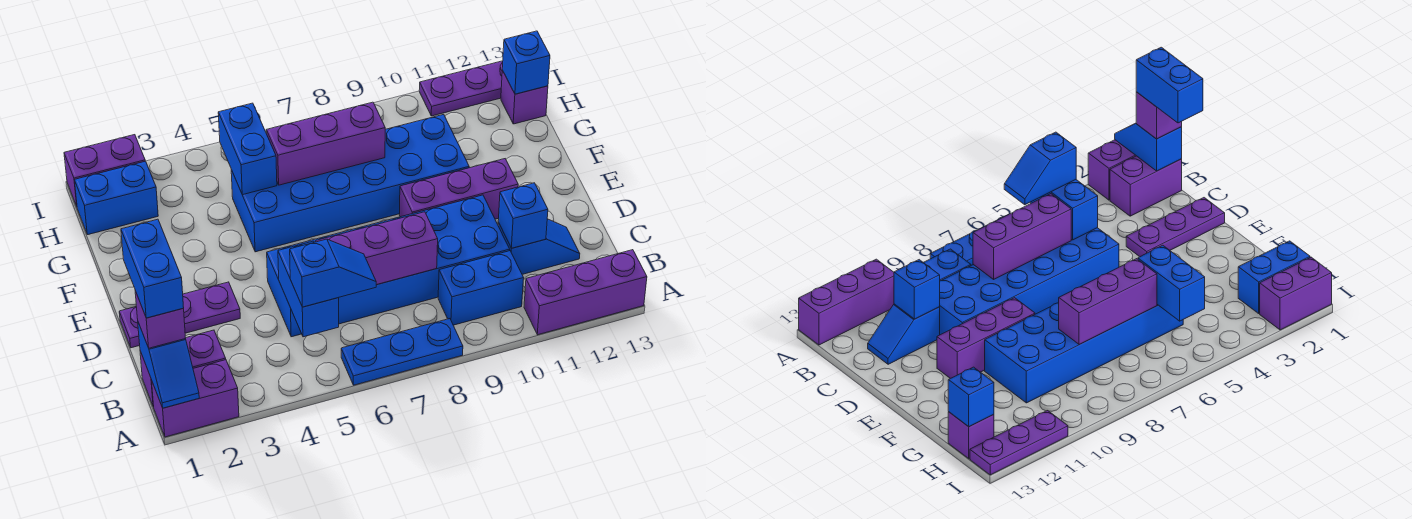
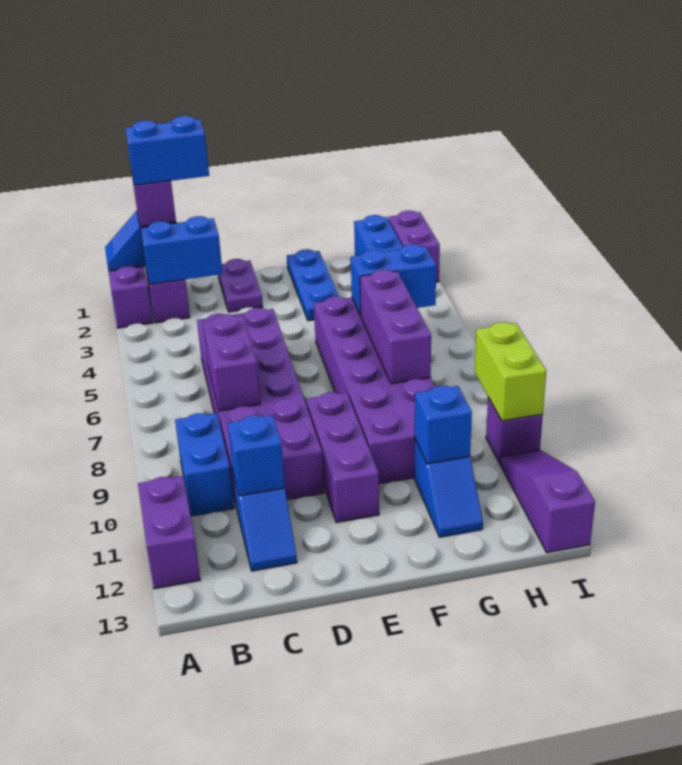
blue plate A6:A8 level 1 -> blue plate F1:F3 level 1
purple brick A11:A13 level 1 -> purple brick A11:A12 level 1
blue brick B5:C5 level 2 -> blue brick B2:C2 level 2
blue slope B5:B6 level 3 top 5 -> blue slope G11:G12 level 1 top 11
blue brick C5:D10 level 1 -> purple brick C5:D10 level 1
purple brick C6:C8 level 2 -> purple brick C7:C8 level 2
purple plate D1:D3 level 1 -> purple plate D1:D2 level 1
blue brick F5:G10 level 1 -> purple brick F5:G10 level 1
purple brick H13 level 1 -> purple brick I10 level 1
blue brick H13 level 2 -> blue brick G11 level 2
none -> lime brick I9:I10 level 2
purple plate I11:I13 level 1 -> purple slope I11:I13 level 1 top 13

